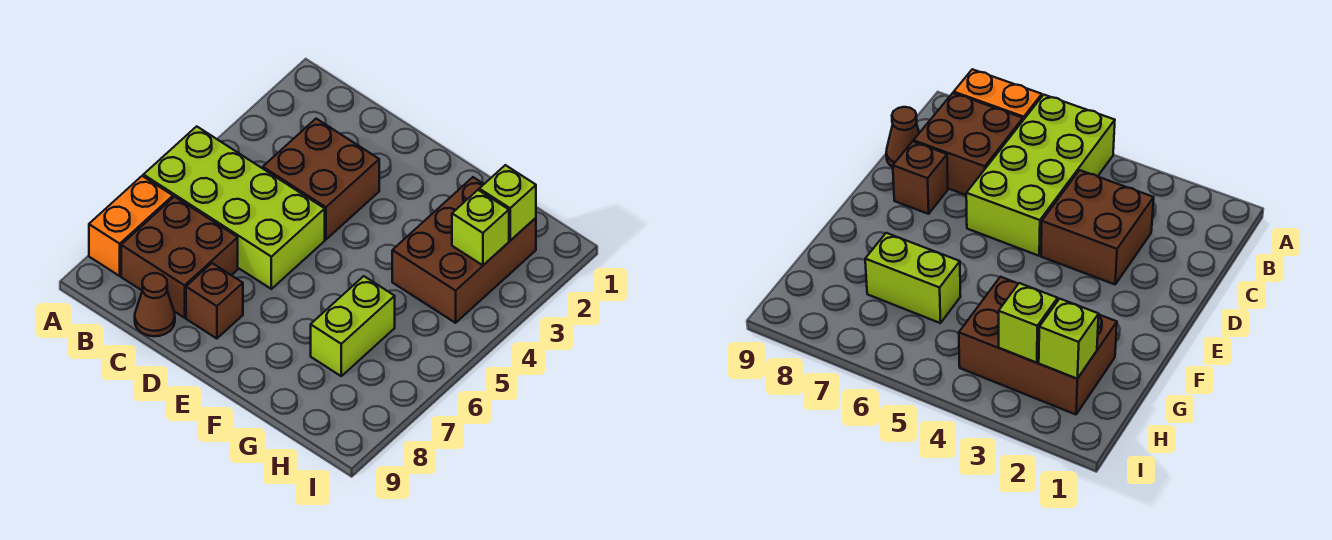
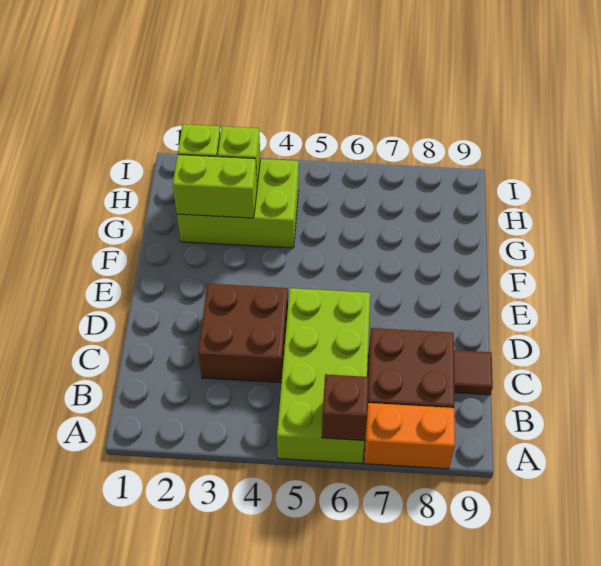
brown cone C9 level 1 -> brown tile C9 level 1
brown brick D8 level 1 -> brown brick A6 level 2
brown brick G2:H4 level 1 -> lime brick G2:H4 level 1
lime brick G6:G7 level 1 -> lime brick G2:G3 level 2

